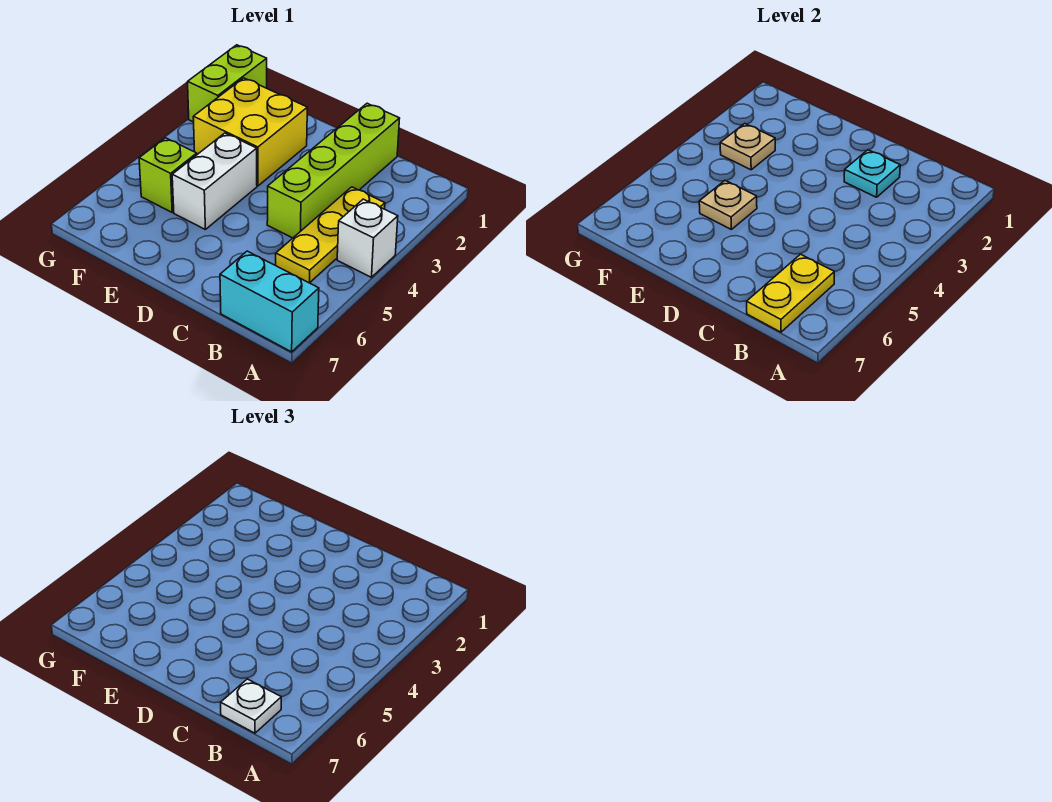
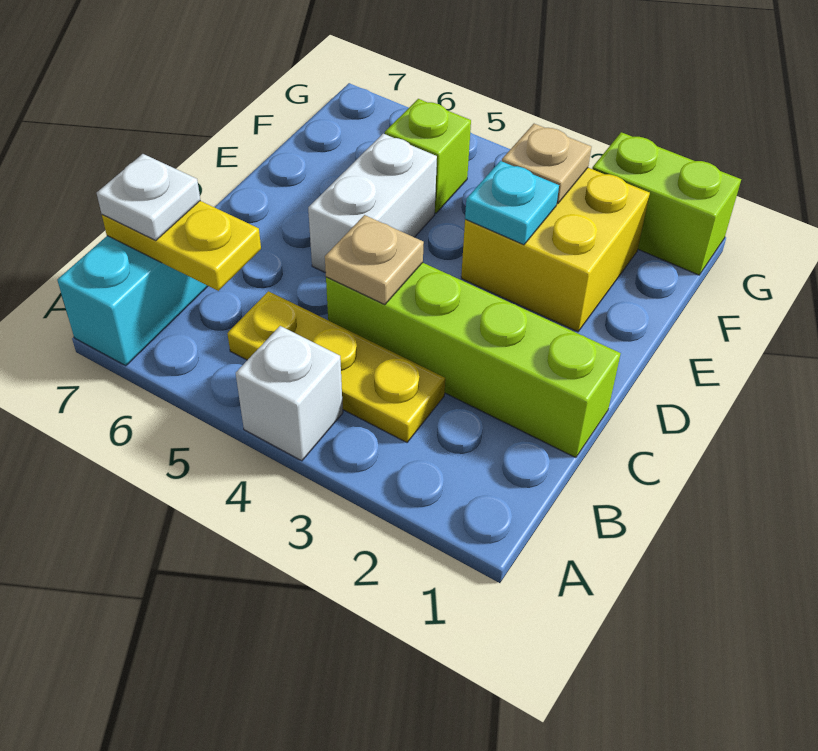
cyan plate C2 level 2 -> cyan plate E3 level 2
white brick E4:E5 level 1 -> white brick D5:E5 level 1
tan plate E5 level 2 -> tan plate C4 level 2

